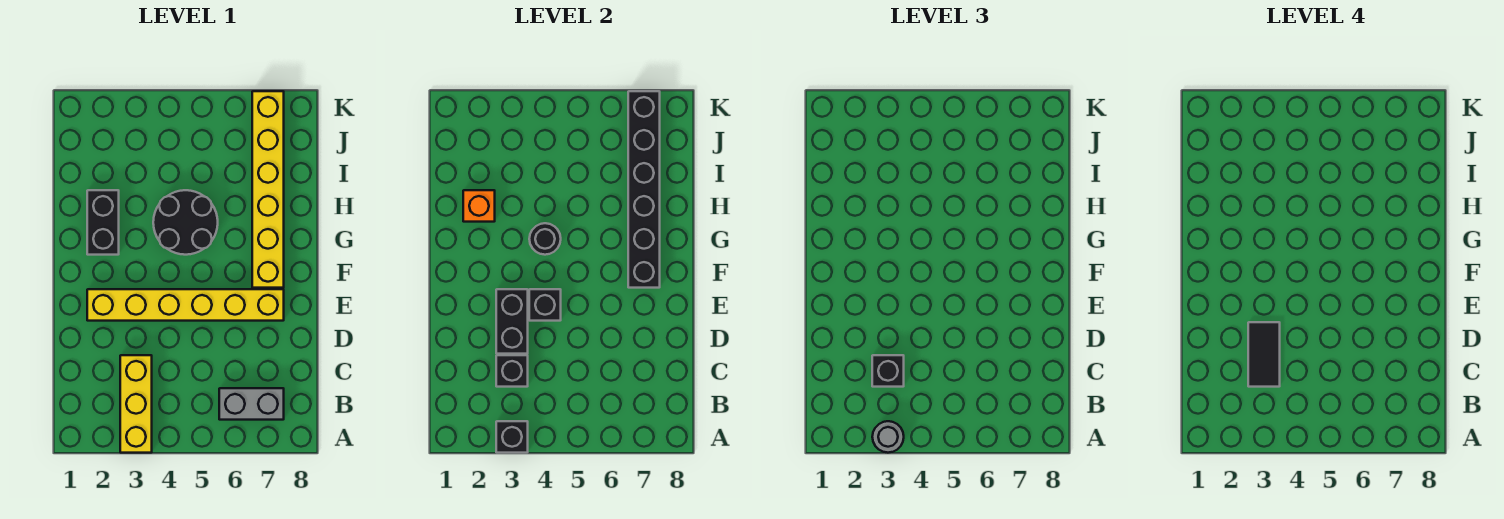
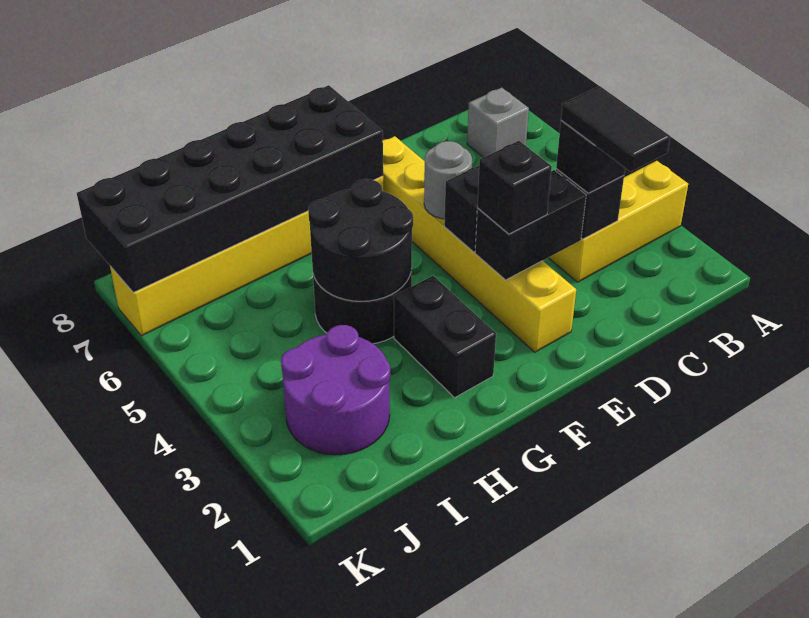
black brick A3 level 2 -> black brick E3 level 3
grey round brick A3 level 3 -> grey round brick E5 level 2
grey brick B6:B7 level 1 -> grey brick B7 level 1
black tile C3:D3 level 4 -> black tile C2:C3 level 4
black brick F7:K7 level 2 -> black brick F7:K8 level 2
black brick G2:H2 level 1 -> black brick G2:G3 level 1
black round brick G4 level 2 -> black round brick G4:H5 level 2
orange brick H2 level 2 -> none
none -> purple round brick I2:J3 level 1

